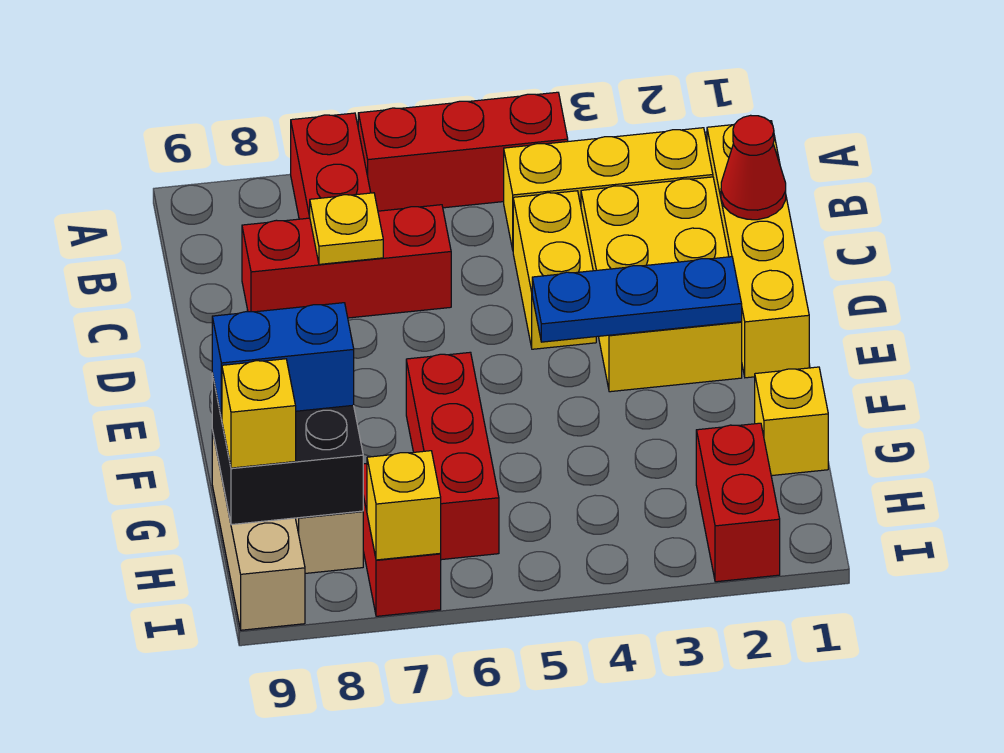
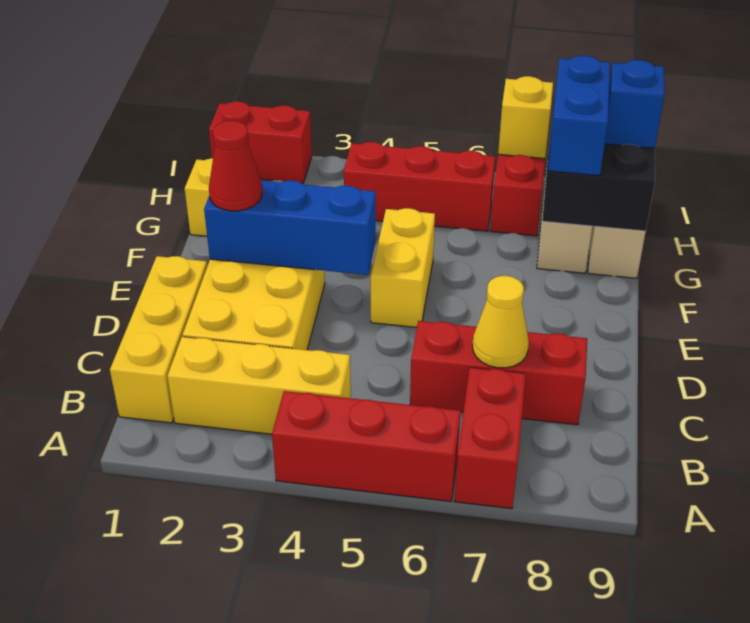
yellow brick B1:E1 level 1 -> yellow brick B1:D1 level 1
red cone C1 level 2 -> red cone E2 level 3
yellow brick C4:D4 level 1 -> yellow brick E5:F5 level 1
yellow plate C7 level 2 -> yellow cone C7 level 2
blue plate E2:E4 level 2 -> blue brick E2:E4 level 2
red brick F6:H6 level 1 -> red brick H4:H6 level 1
blue brick G8:G9 level 3 -> blue brick G8:H8 level 3
red brick H2:I2 level 1 -> red brick I1:I2 level 1
yellow brick H9 level 3 -> blue brick H9 level 3

